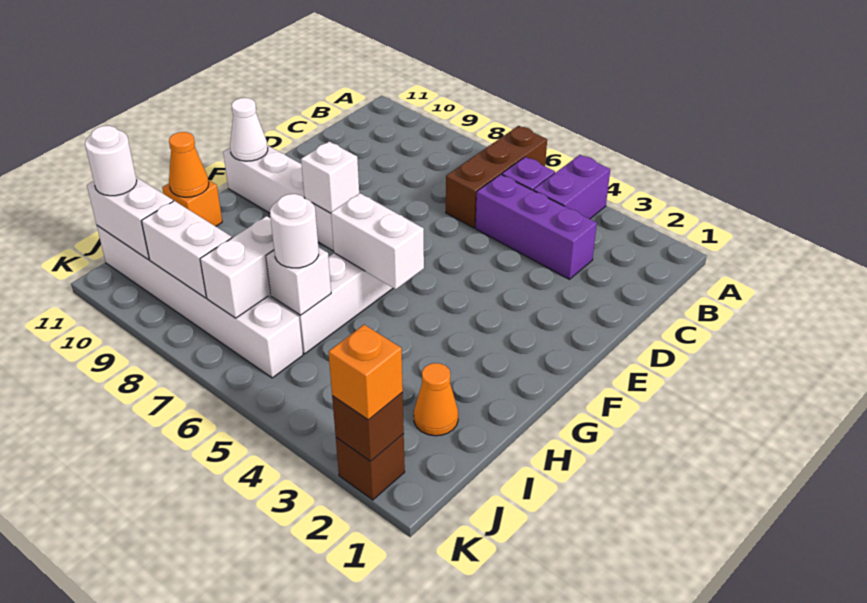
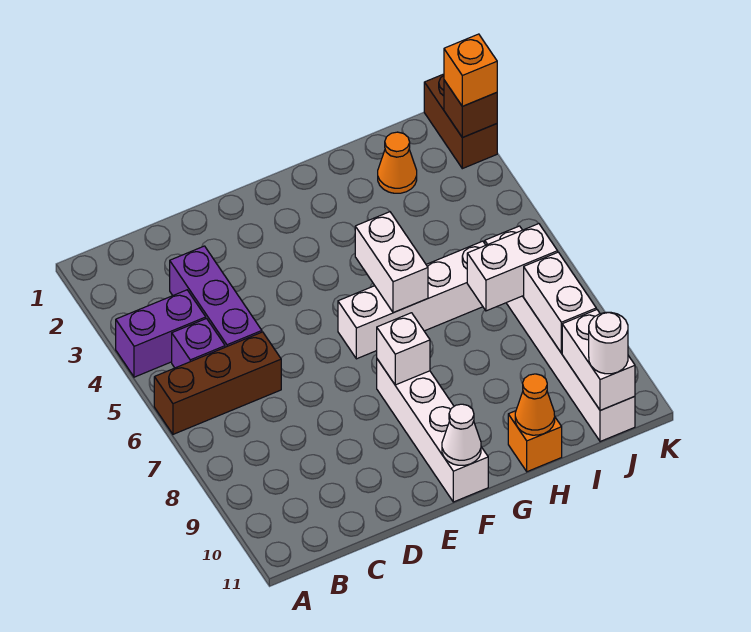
white brick I6 level 2 -> none
white round brick I6 level 3 -> none
brown brick K2 level 1 -> brown brick K1:K2 level 1

